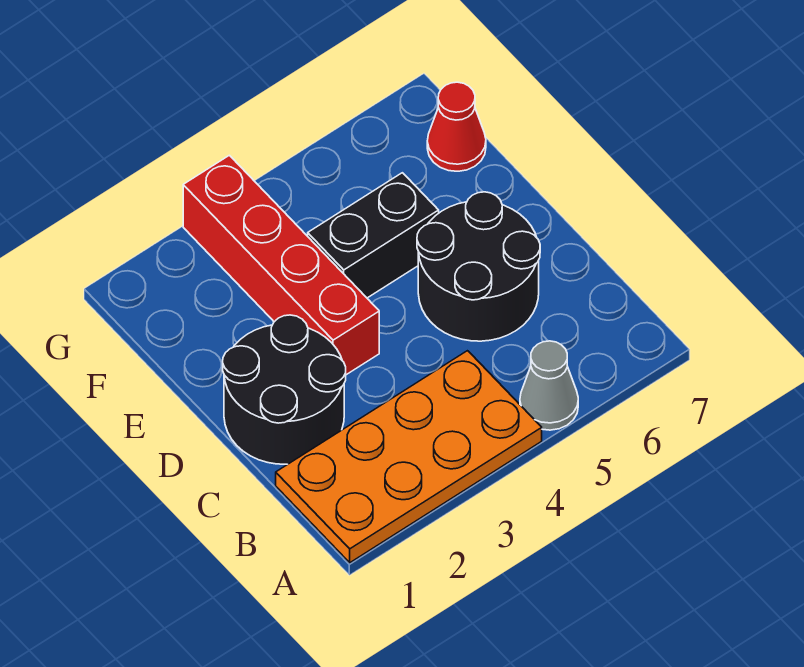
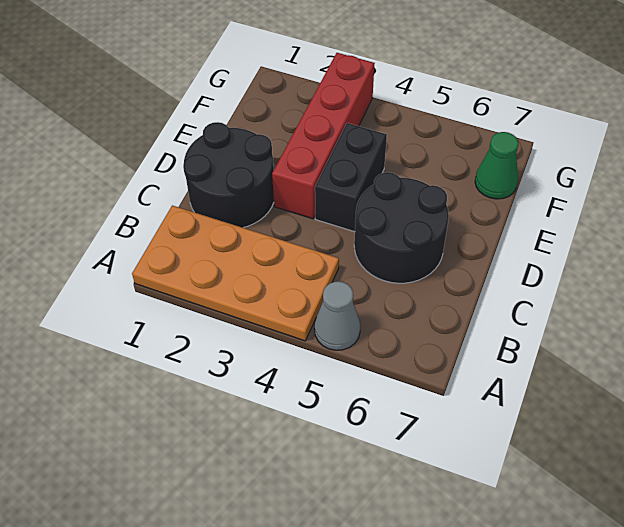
black brick E4:E5 level 1 -> black brick D4:E4 level 1
red cone F7 level 1 -> green cone F7 level 1

